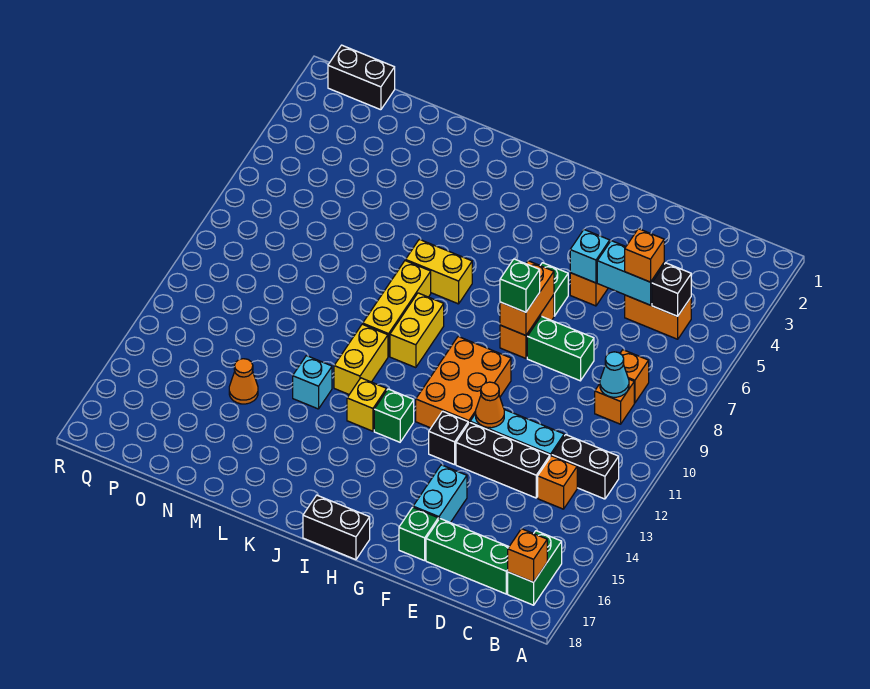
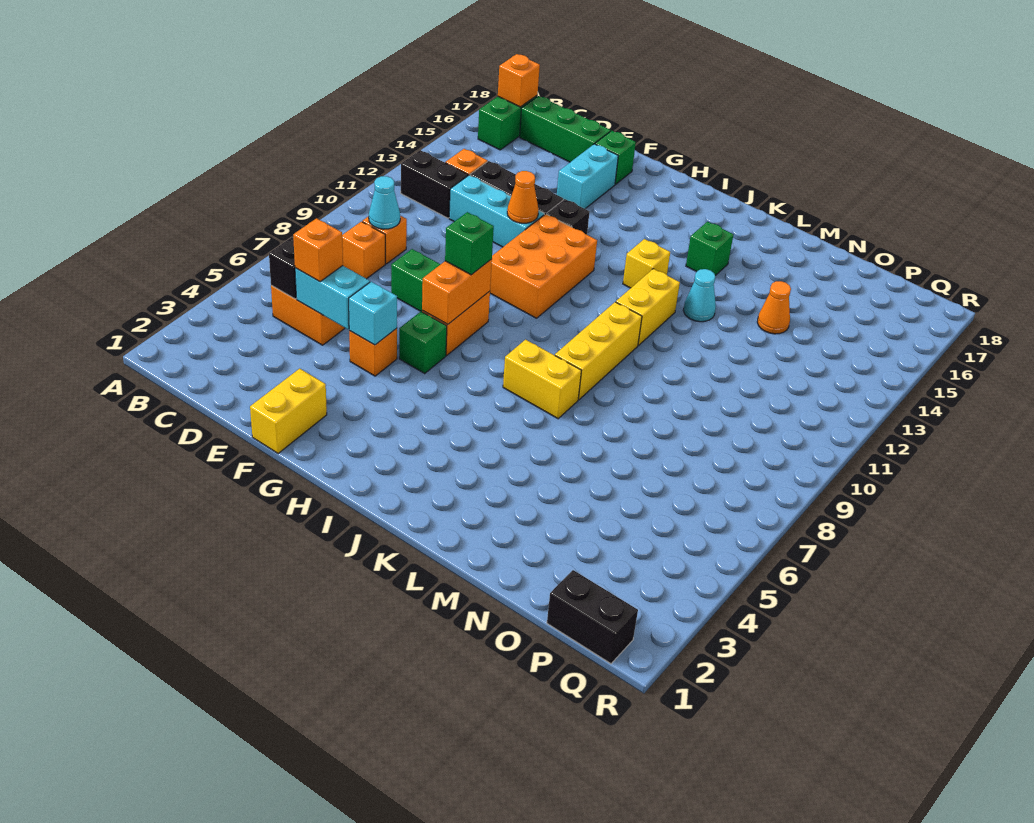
black brick H18:I18 level 1 -> none
green brick I13 level 1 -> green brick K15 level 1
yellow brick J9:J10 level 1 -> yellow brick F1:F2 level 1
cyan brick L13 level 1 -> cyan cone L13 level 1

